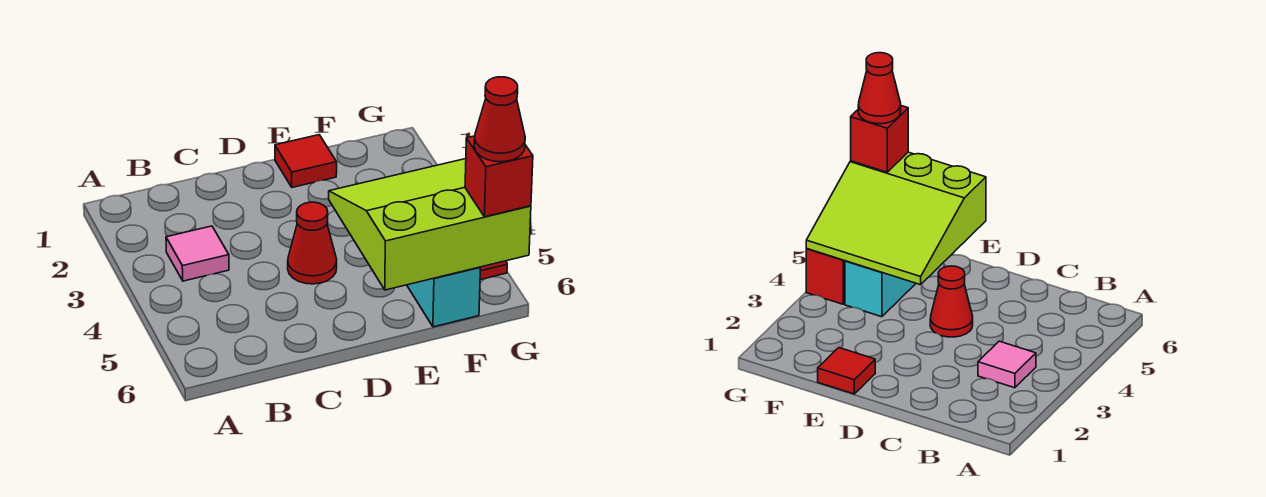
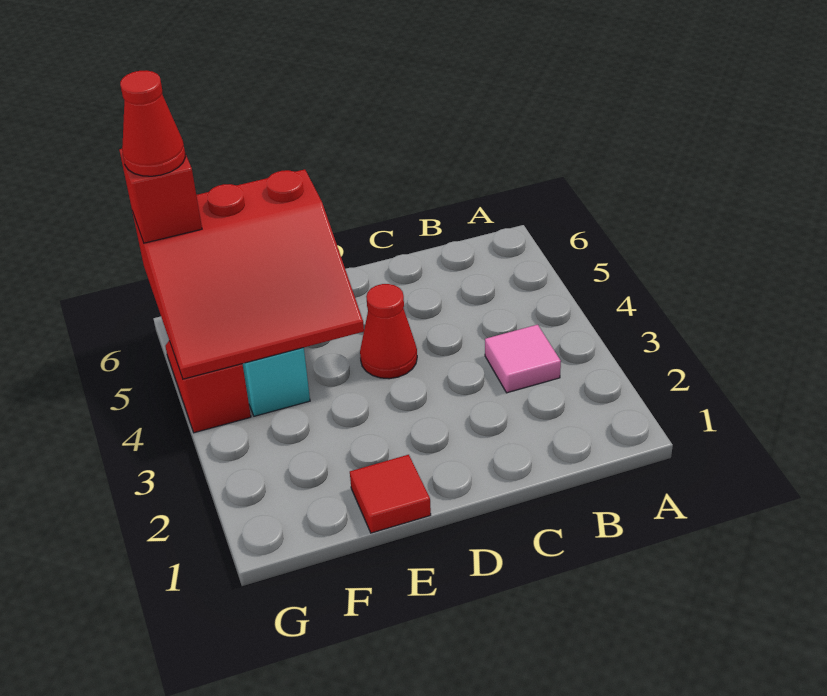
lime slope E4:G6 level 2 top 6 -> red slope E4:G6 level 2 top 6

